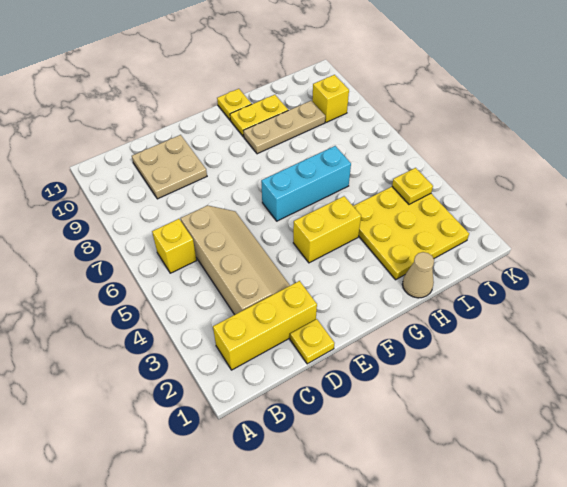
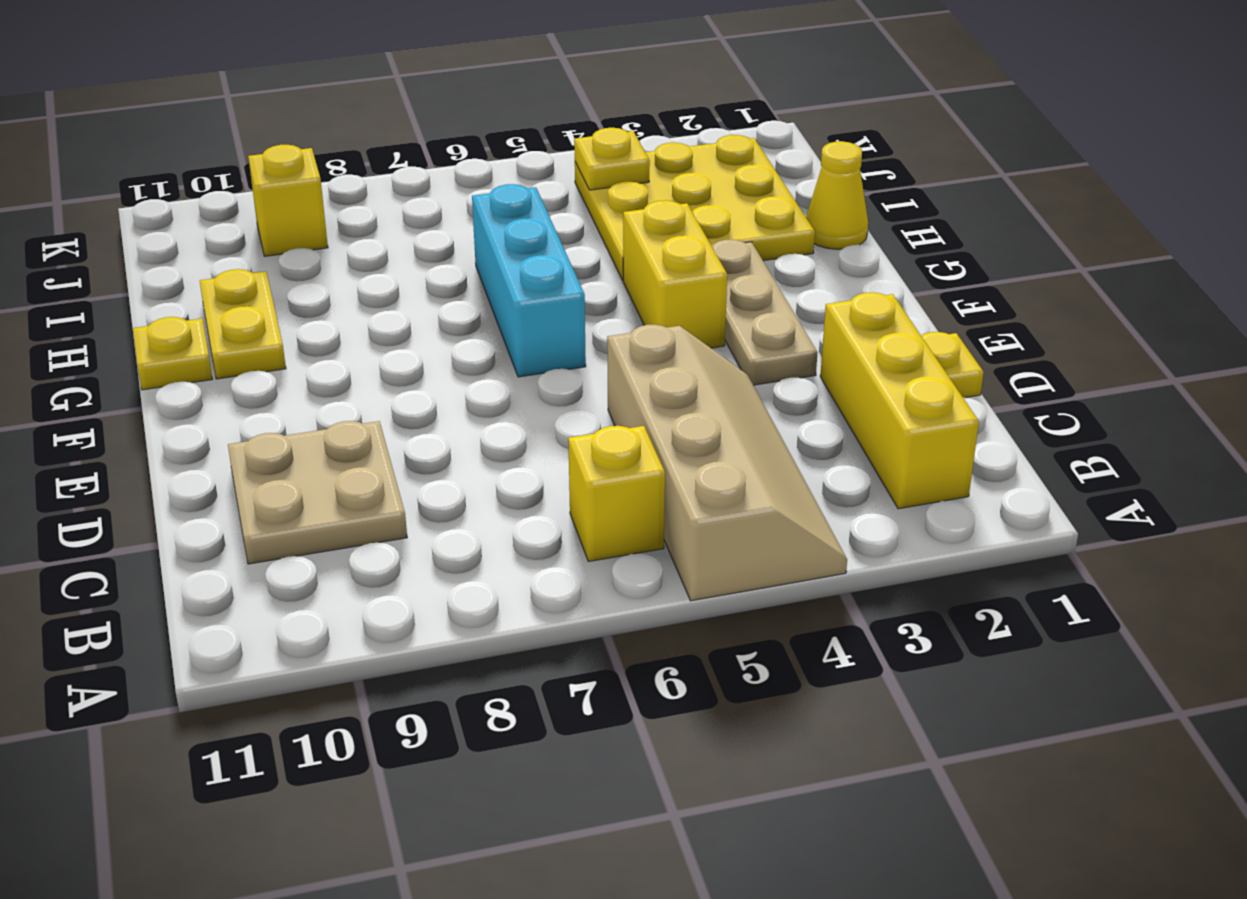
tan slope C3:D6 level 1 top C -> tan slope A4:D5 level 1 top 5
tan plate G9:I9 level 1 -> tan plate E3:G3 level 1
tan cone H1 level 1 -> yellow cone H1 level 1

